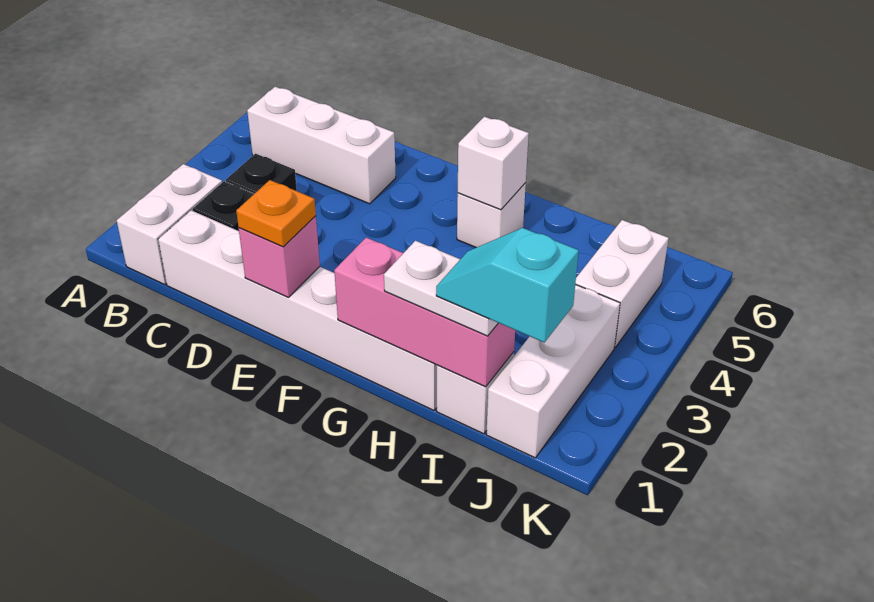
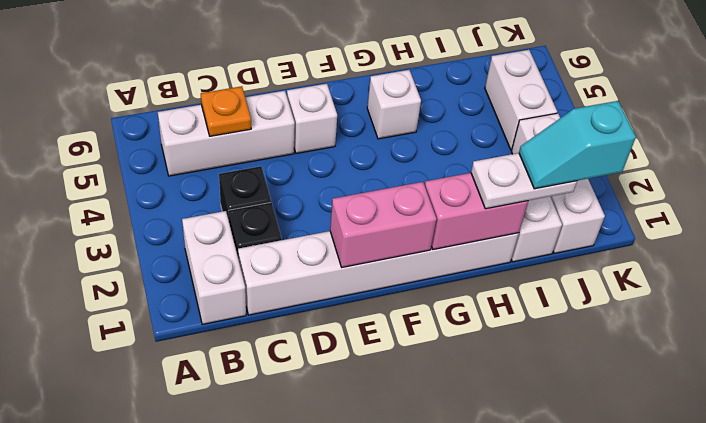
pink brick E1 level 2 -> pink brick E1:F1 level 2
orange plate E1 level 3 -> orange plate C5 level 2
pink brick G1:I1 level 2 -> pink brick G1:H1 level 2
white brick G5 level 2 -> white brick E5 level 1

